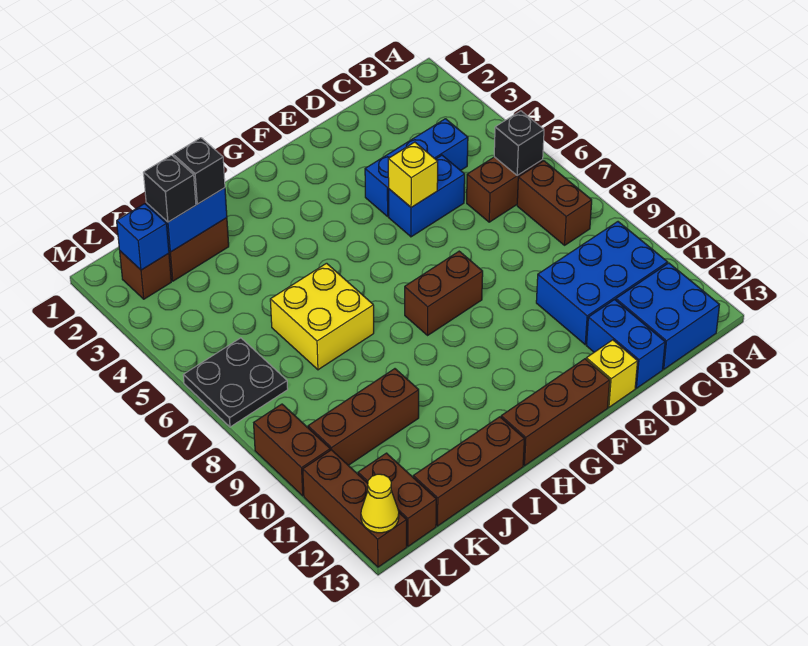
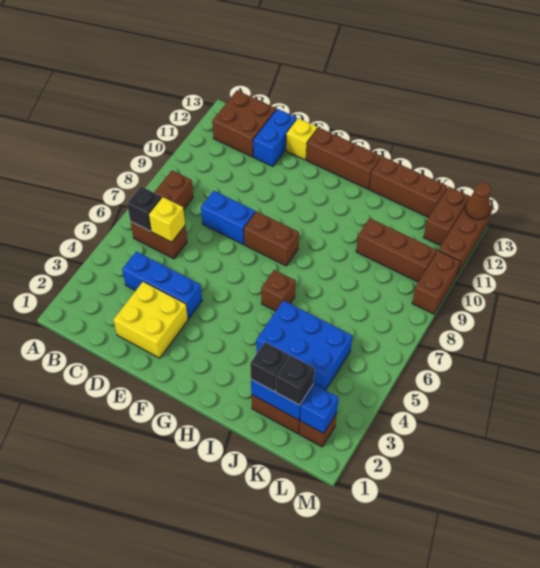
blue brick B10:D11 level 1 -> blue brick I4:K5 level 1
blue brick B12:C13 level 1 -> brown brick B12:C13 level 1
blue brick D5:E5 level 1 -> blue brick D8:E8 level 1
yellow brick E5 level 2 -> yellow brick C6 level 2
none -> brown brick H6 level 1
yellow brick I6:J7 level 1 -> yellow brick D2:E3 level 1
black plate L6:M7 level 1 -> none
yellow cone M13 level 2 -> brown cone M13 level 2

